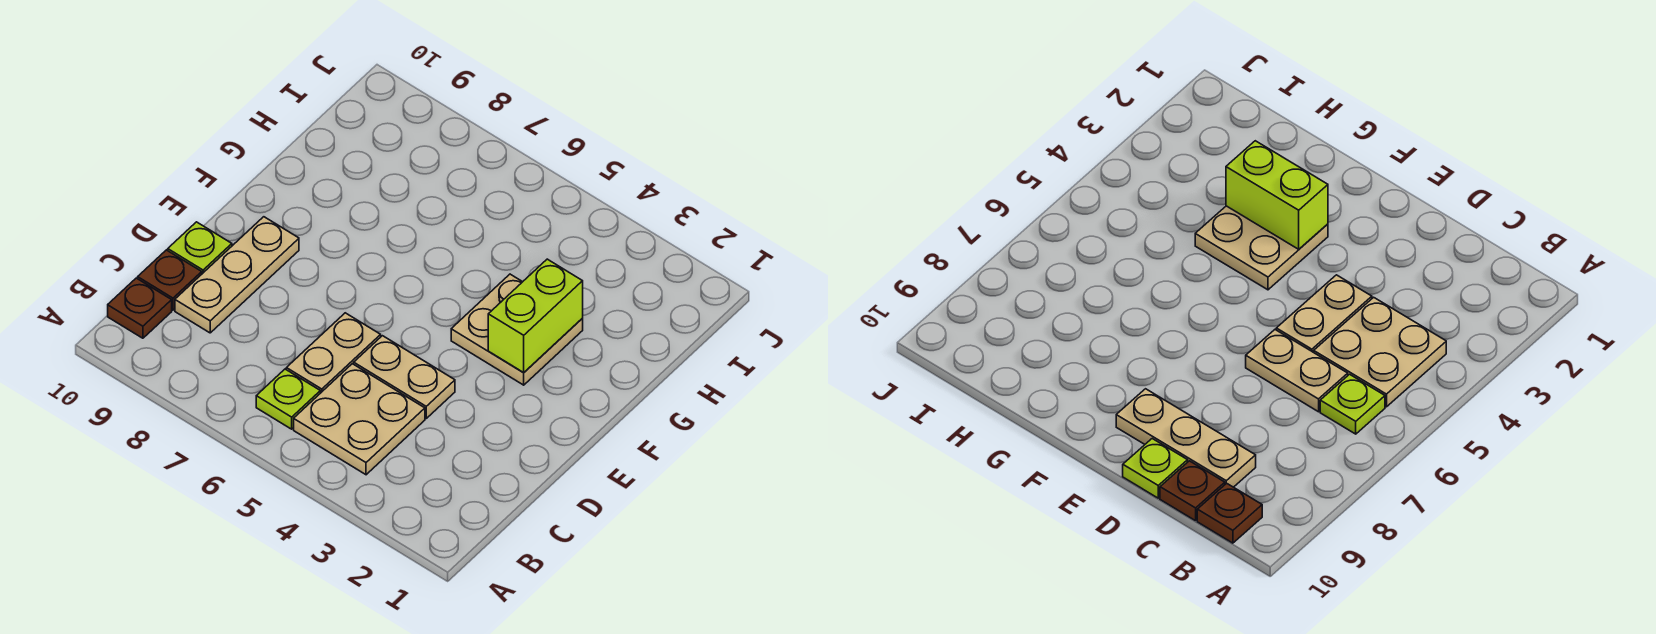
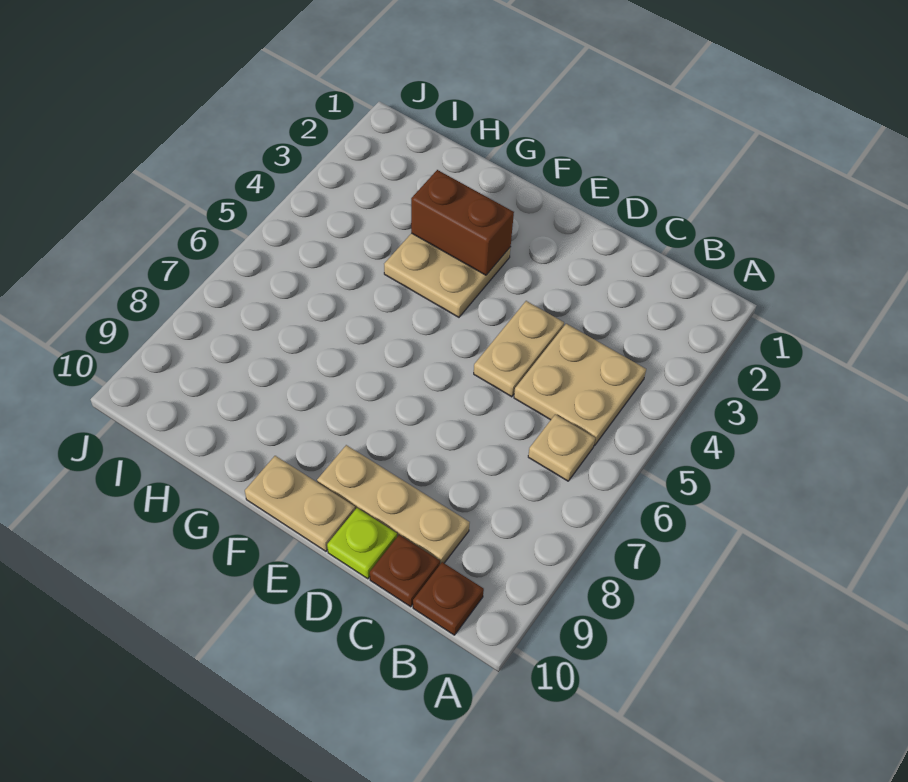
lime plate B6 level 1 -> tan plate B6 level 1
tan plate C6:D6 level 1 -> tan plate E10:F10 level 1
lime brick F3:G3 level 2 -> brown brick F3:G3 level 2

